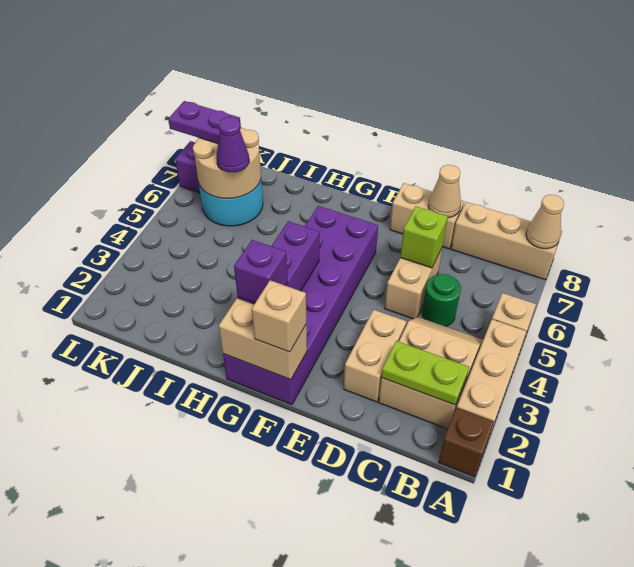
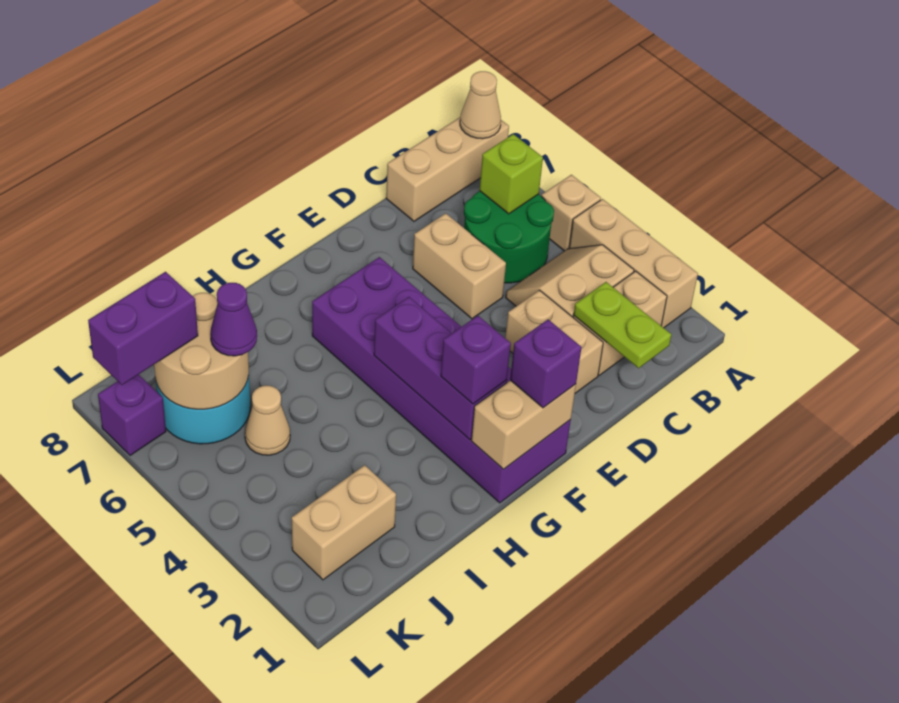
brown brick A1 level 1 -> none
lime plate B2:C2 level 2 -> lime plate C1:C2 level 2
green round brick C5 level 1 -> green round brick B5:C6 level 1
lime brick D6 level 2 -> lime brick B6 level 2
tan brick D8:E8 level 1 -> tan brick J2:K2 level 1
tan cone D8 level 2 -> tan cone J5 level 1
tan brick F1 level 3 -> purple brick F1 level 3
purple plate K7:L7 level 3 -> purple brick K7:L7 level 3

